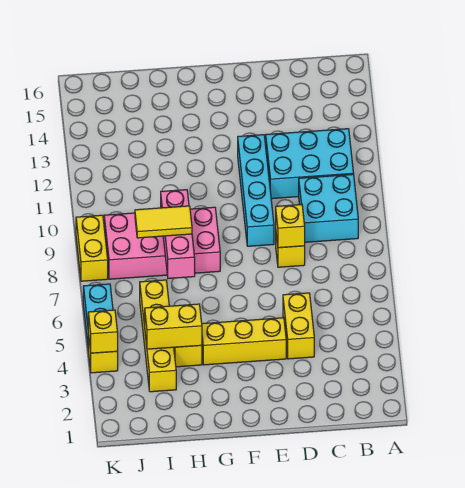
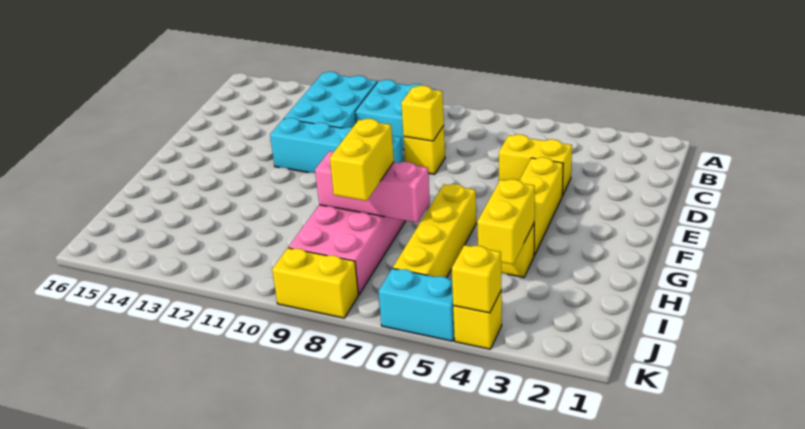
yellow tile H8:I8 level 3 -> yellow brick H8:I8 level 3
yellow brick I3:I6 level 1 -> yellow brick G6:J6 level 1

